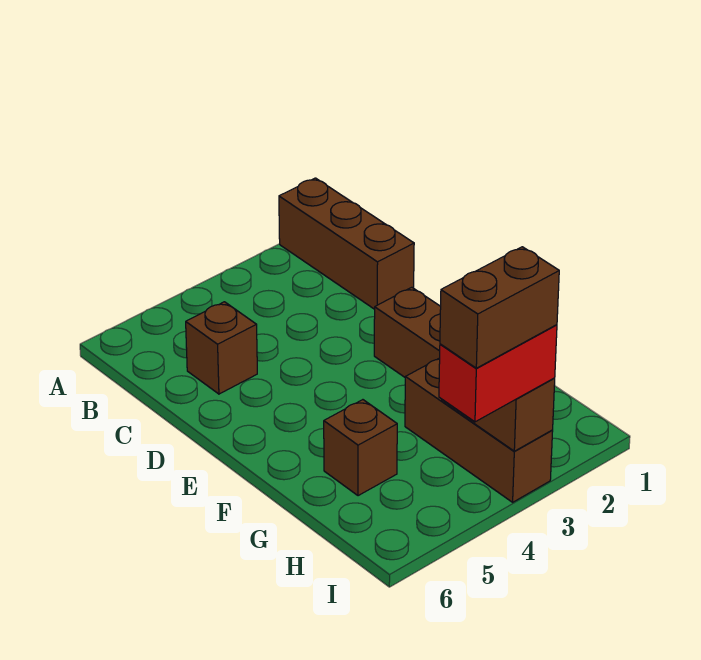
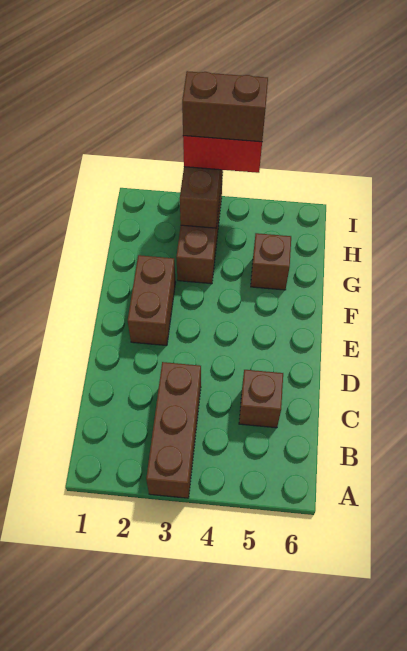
brown brick A1:C1 level 1 -> brown brick A3:C3 level 1

